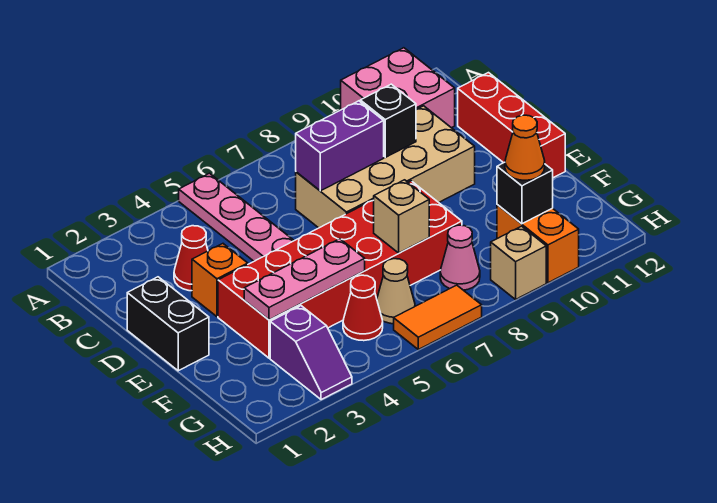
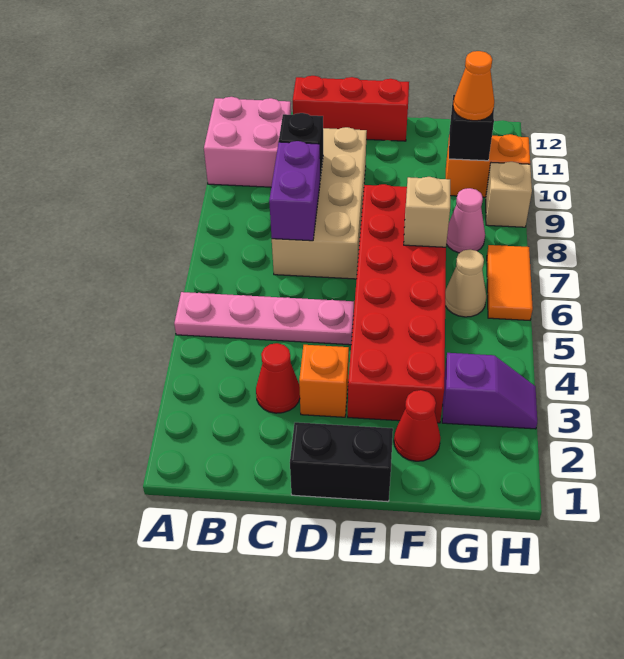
pink plate F3:F5 level 2 -> none
red cone G5 level 1 -> red cone F2 level 1

